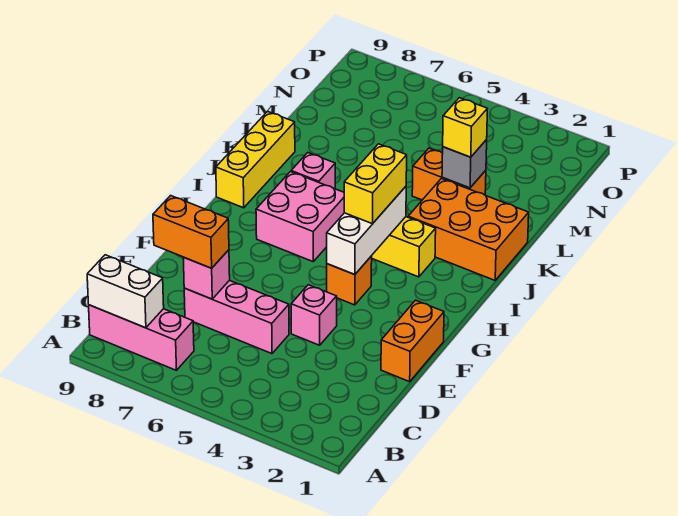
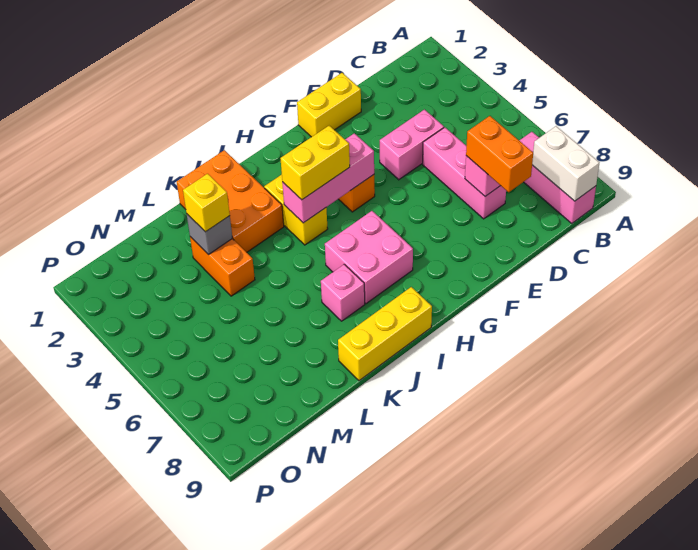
orange brick E1:F1 level 1 -> yellow brick E1:F1 level 1
pink brick E4 level 1 -> pink brick D4:E4 level 1
white brick G4:I4 level 2 -> pink brick G4:I4 level 2

